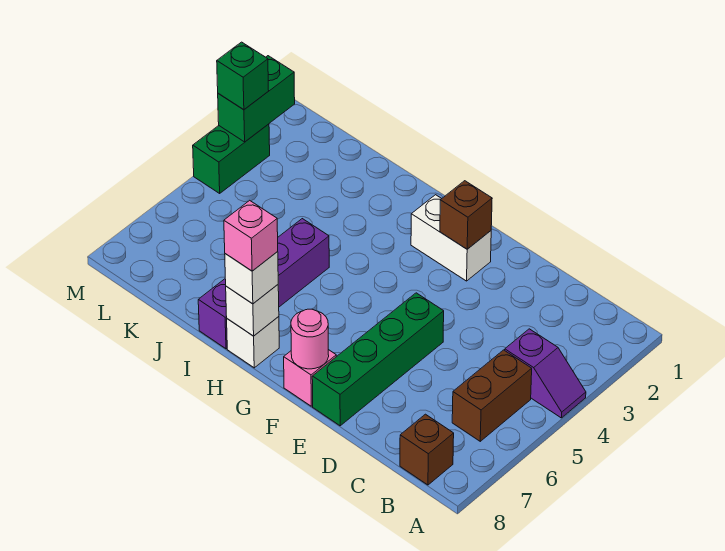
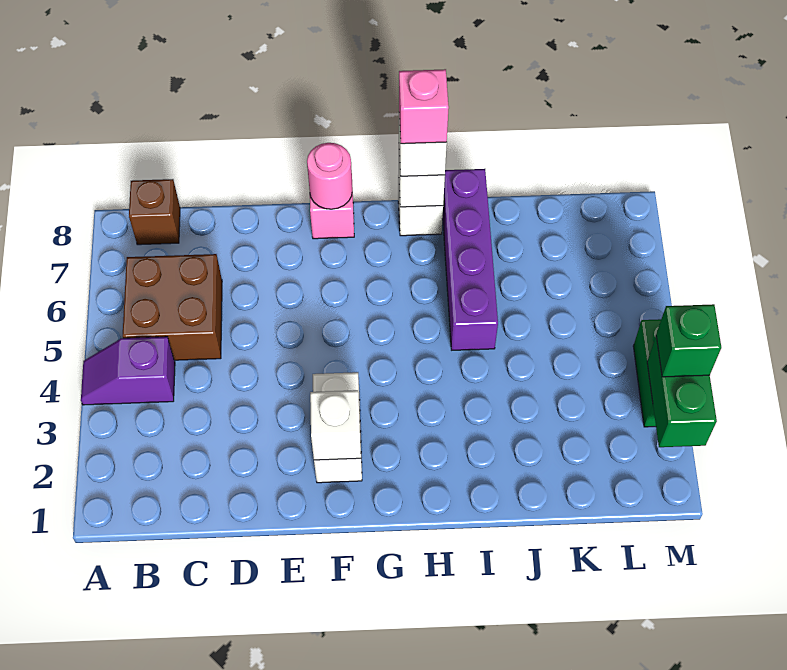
brown brick B5:B6 level 1 -> brown brick B5:C6 level 1
green brick E5:E8 level 1 -> none
white brick F2:G2 level 1 -> white brick F2:F3 level 1
brown brick F2 level 2 -> white brick F2 level 2

